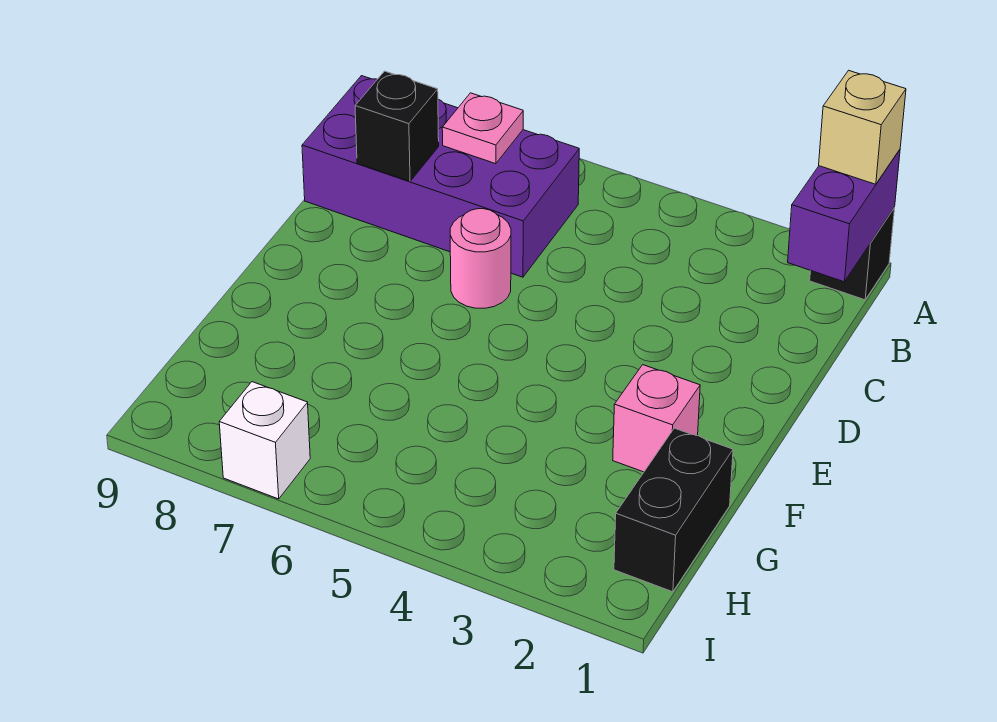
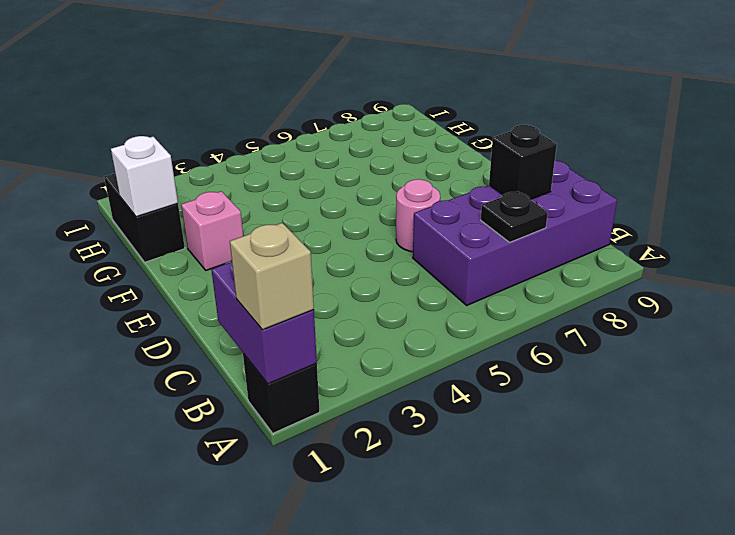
pink plate B7 level 2 -> black plate B7 level 2
white brick I7 level 1 -> white brick G1 level 2

